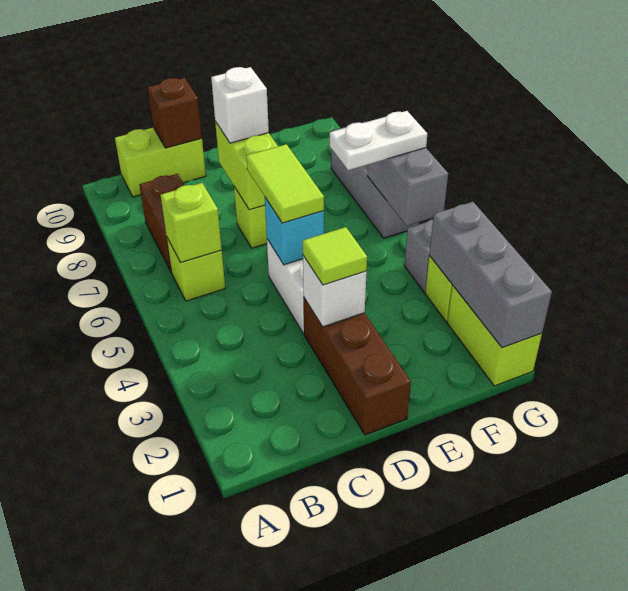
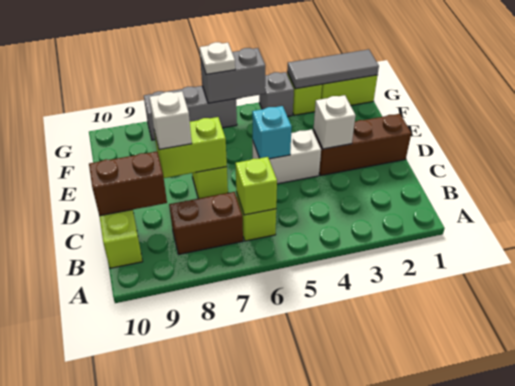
brown brick C10 level 2 -> brown brick C9:C10 level 2
lime tile D3 level 3 -> none
lime tile D5:D6 level 3 -> none
white plate F6:G6 level 3 -> white plate G6 level 3
grey brick G1:G3 level 2 -> grey tile G1:G3 level 2

